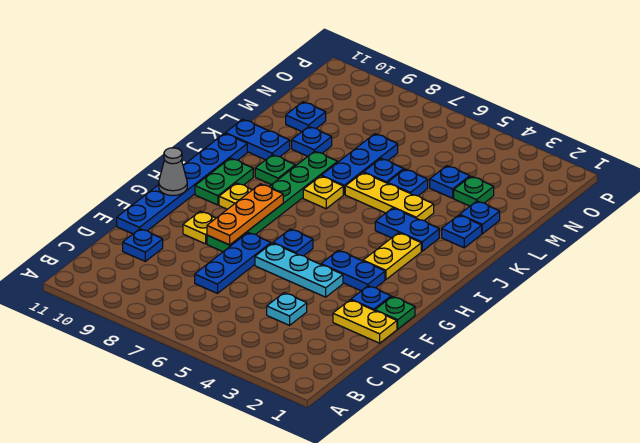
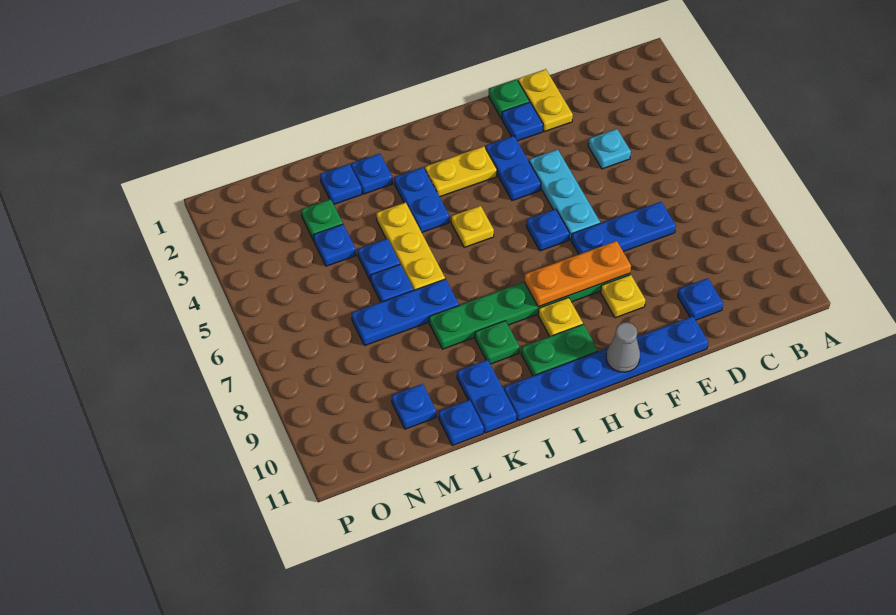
yellow plate J7 level 1 -> yellow plate I5 level 1
blue plate L9 level 1 -> blue plate L11 level 1

